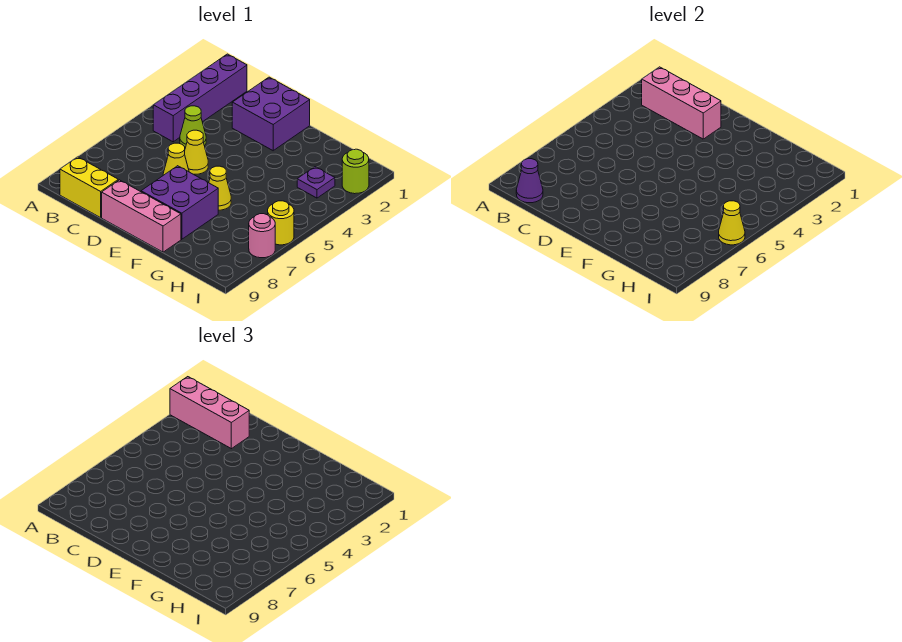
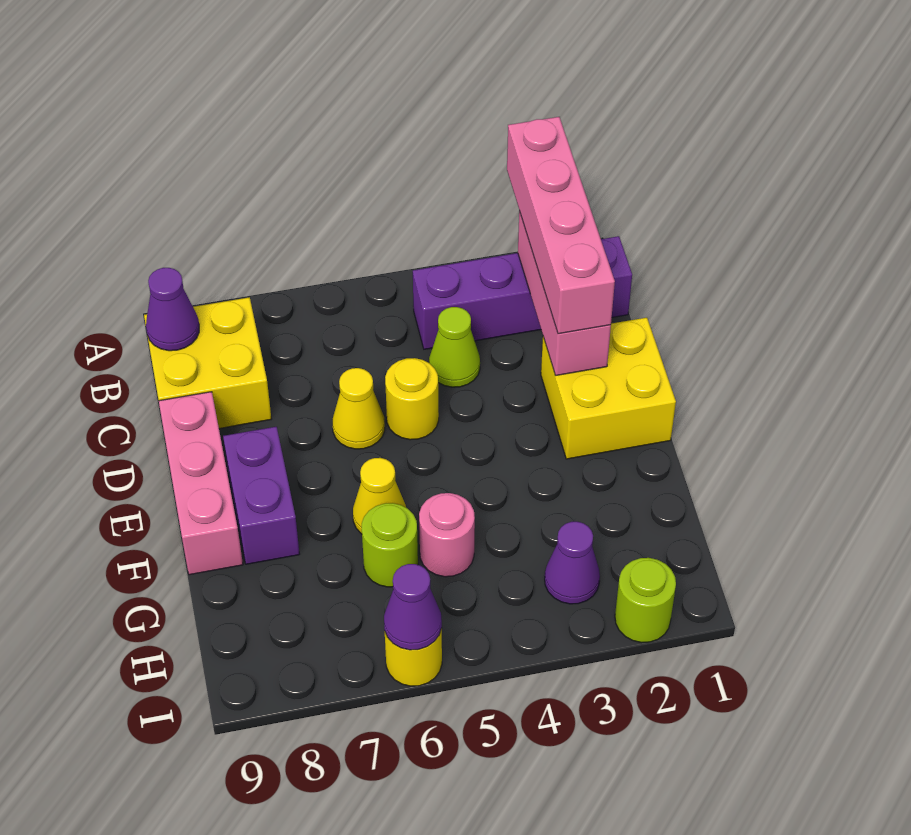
pink brick A2:C2 level 3 -> pink brick A2:D2 level 3
yellow brick B9:C9 level 1 -> yellow brick B8:C9 level 1
purple brick D1:E2 level 1 -> yellow brick D1:E2 level 1
yellow cone D5 level 1 -> yellow round brick D5 level 1
purple brick E7:F8 level 1 -> purple brick E8:F8 level 1
none -> lime round brick G6 level 1
purple plate H3 level 1 -> purple cone H3 level 1
yellow cone I6 level 2 -> purple cone I6 level 2
pink round brick I7 level 1 -> pink round brick G5 level 1

